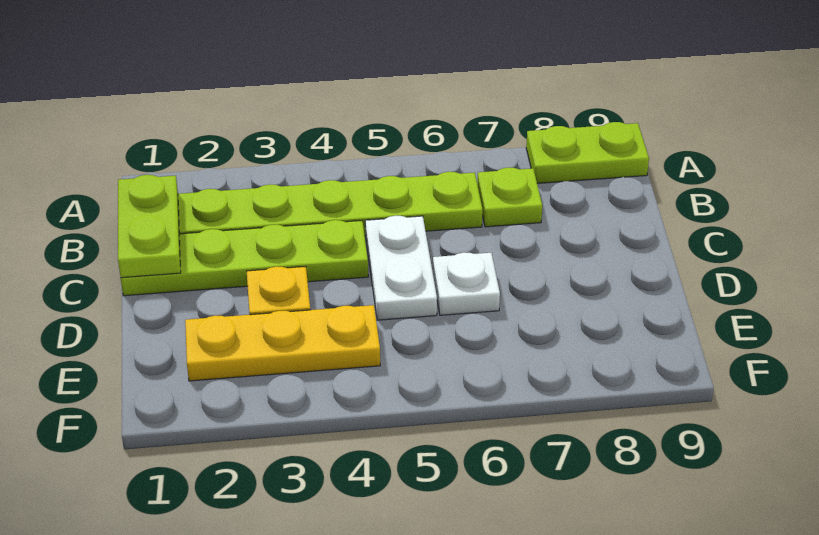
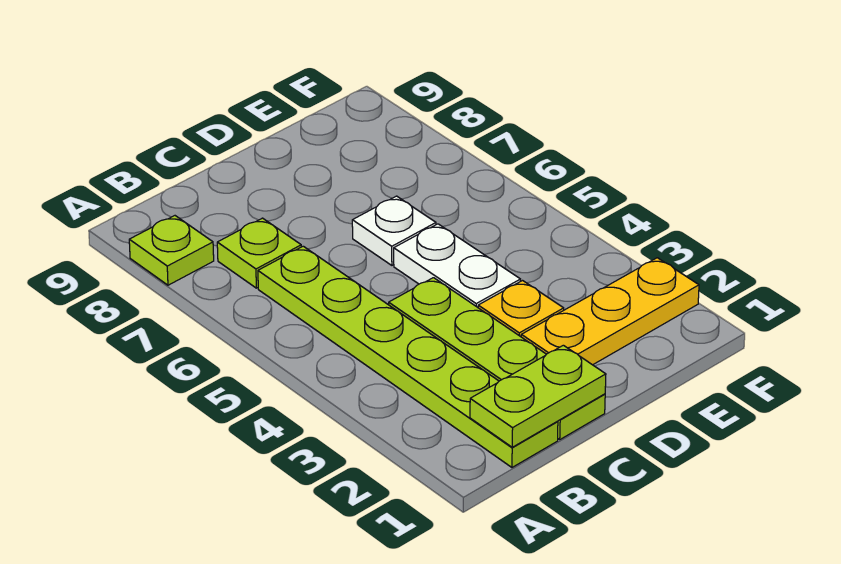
lime plate A8:A9 level 1 -> lime plate A8 level 1
white plate C5:D5 level 1 -> white plate D4:D5 level 1
yellow plate E2:E4 level 1 -> yellow plate D2:F2 level 1

